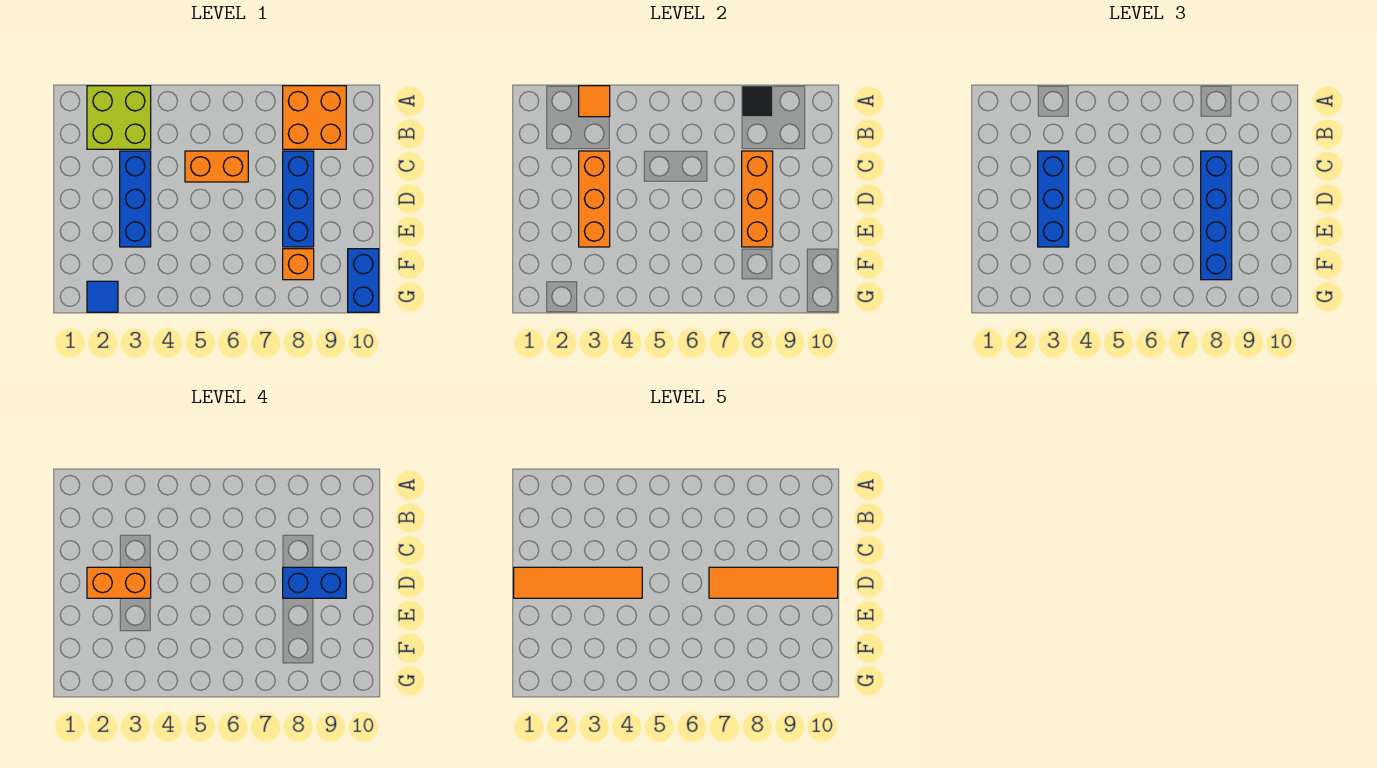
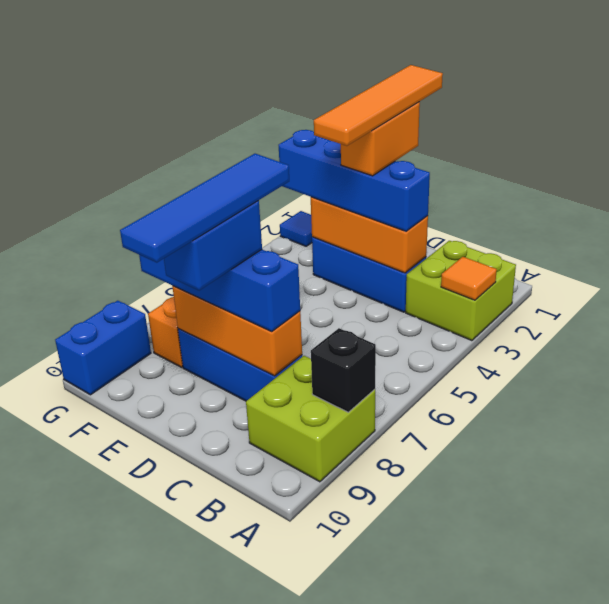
orange brick A8:B9 level 1 -> lime brick A8:B9 level 1
black tile A8 level 2 -> black brick A8 level 2
blue brick C3:E3 level 3 -> blue brick C3:F3 level 3
orange brick C5:C6 level 1 -> none
orange tile D7:D10 level 5 -> blue tile D7:D10 level 5
blue brick F10:G10 level 1 -> blue brick G9:G10 level 1

